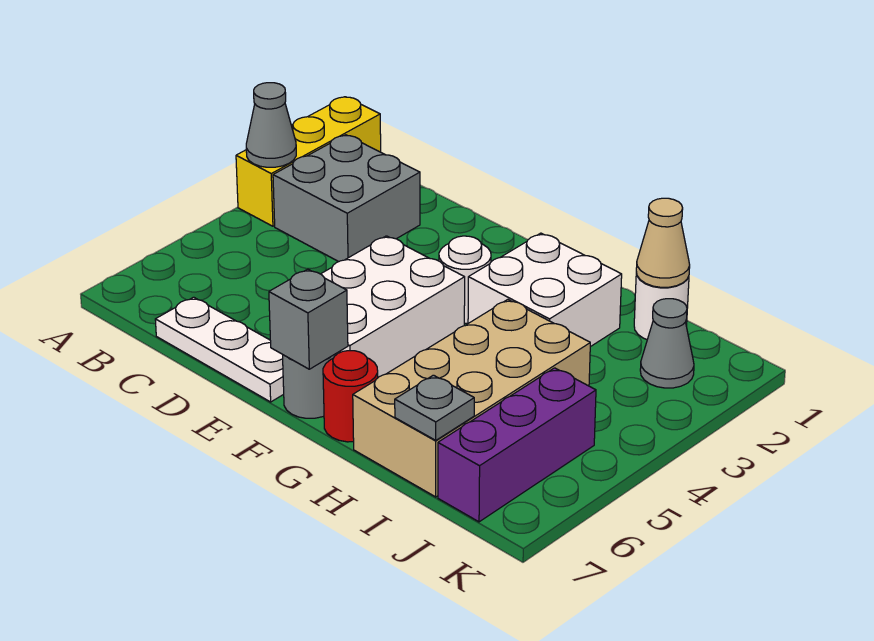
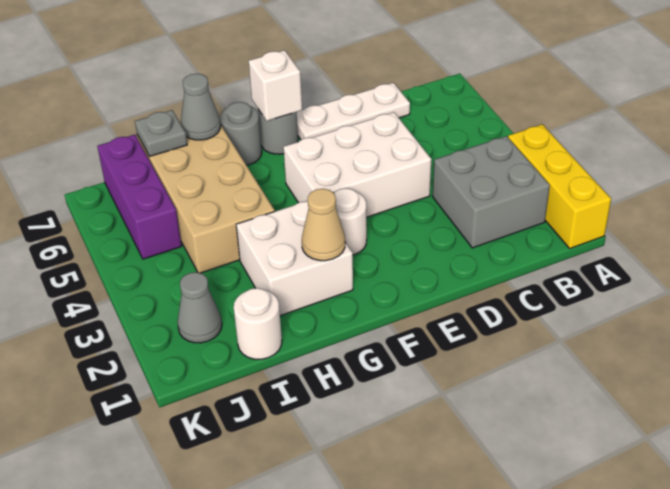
grey cone A3 level 2 -> grey cone H7 level 2
white brick E4:F6 level 1 -> white brick D4:F5 level 1
grey brick F7 level 2 -> white brick F7 level 2
red round brick G7 level 1 -> grey round brick G7 level 1
tan cone I1 level 2 -> tan cone G2 level 2

